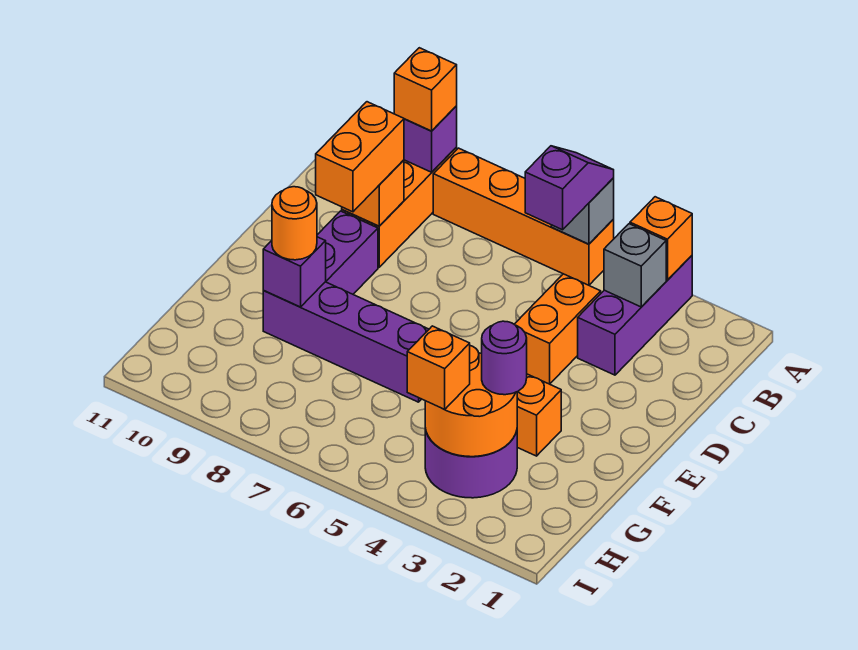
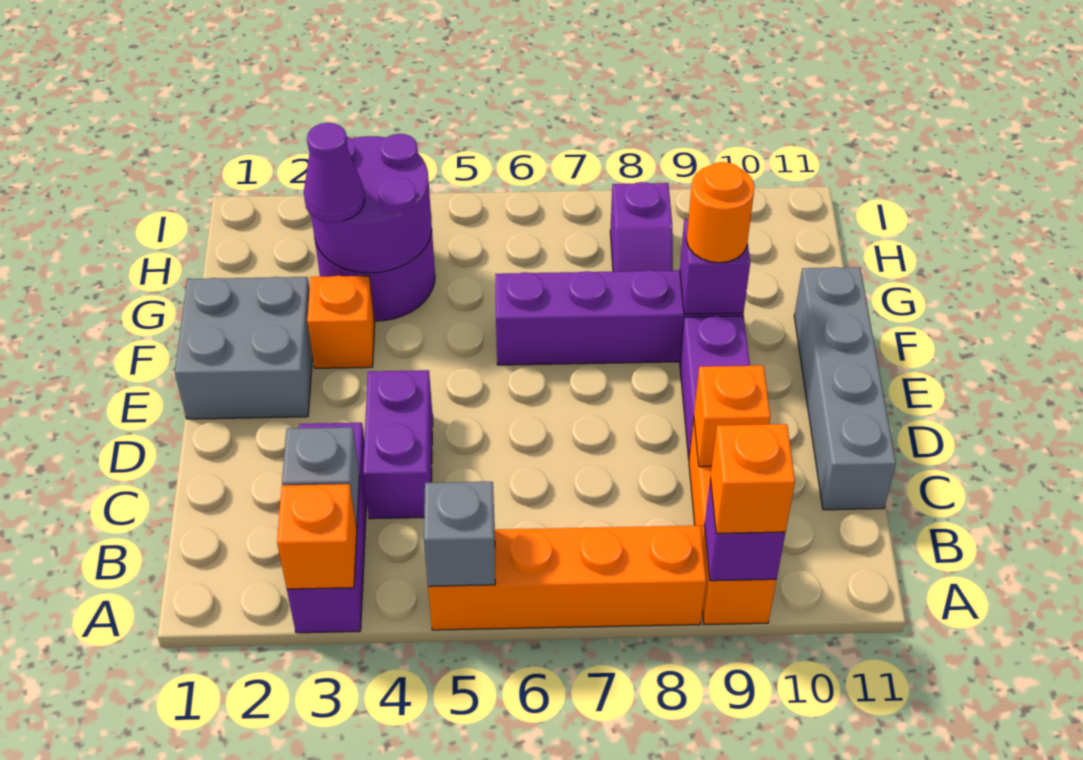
purple slope A5:B5 level 3 top B -> purple slope G8:H8 level 1 top H
orange brick C4:D4 level 1 -> purple brick C4:D4 level 1
orange brick C9:D9 level 3 -> none
none -> grey brick C11:F11 level 1
none -> grey brick E1:F2 level 1
orange round brick G3:H4 level 2 -> purple round brick G3:H4 level 2
purple round brick G3 level 3 -> purple cone G3 level 3
orange brick H4 level 3 -> none

